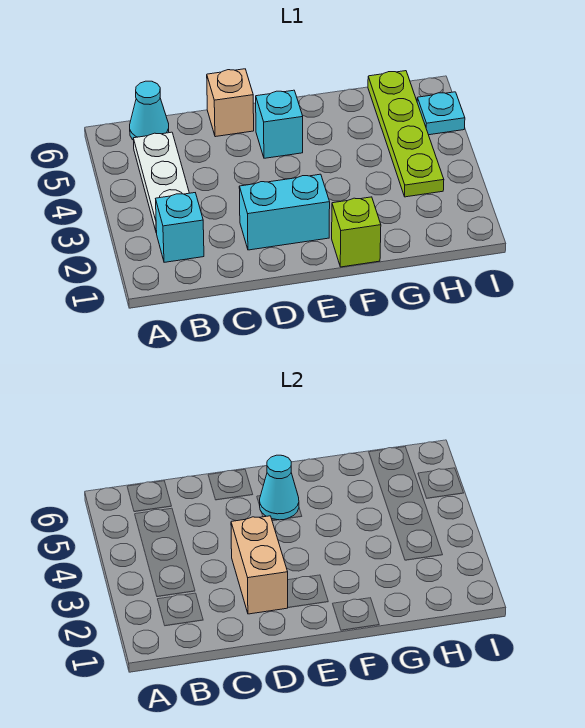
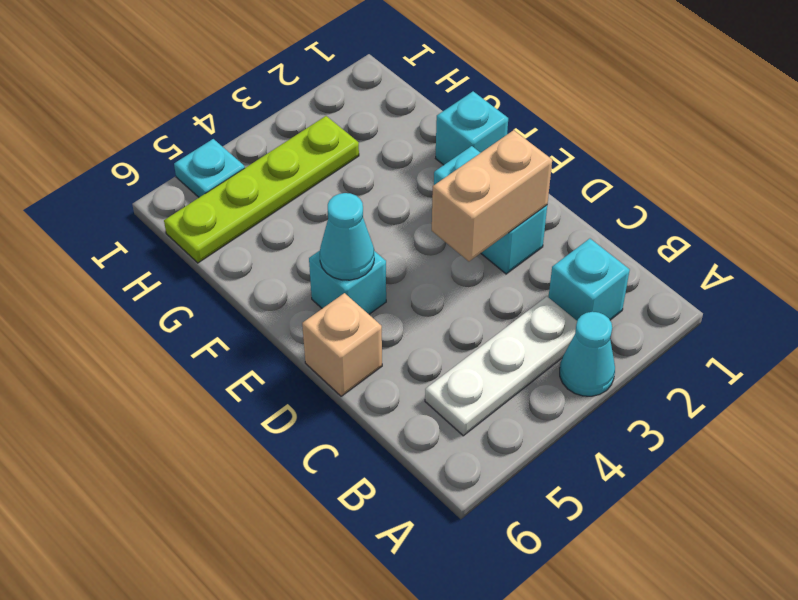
cyan cone B6 level 1 -> cyan cone A3 level 1
lime brick F1 level 1 -> cyan brick F1 level 1

